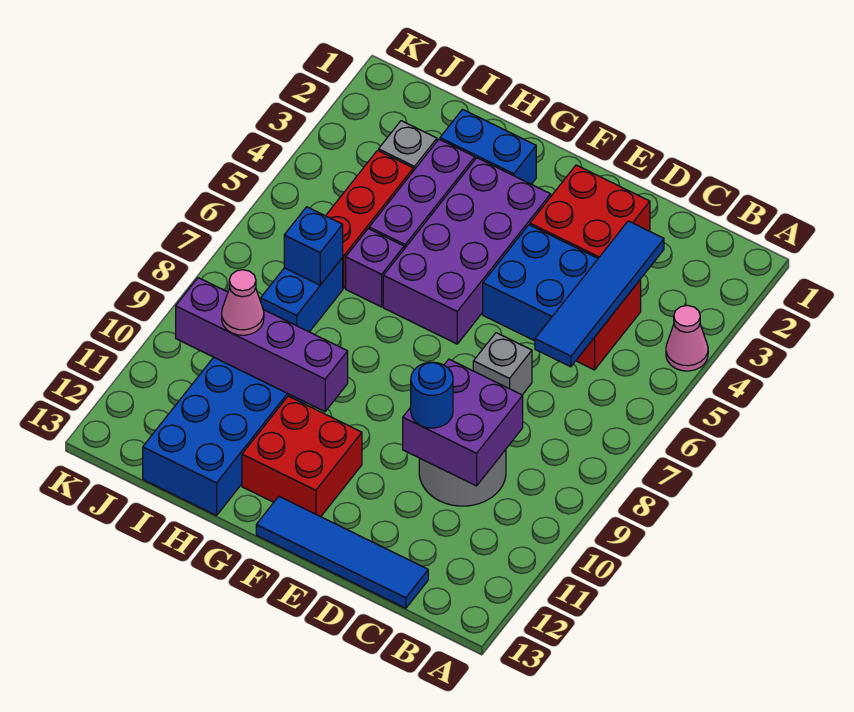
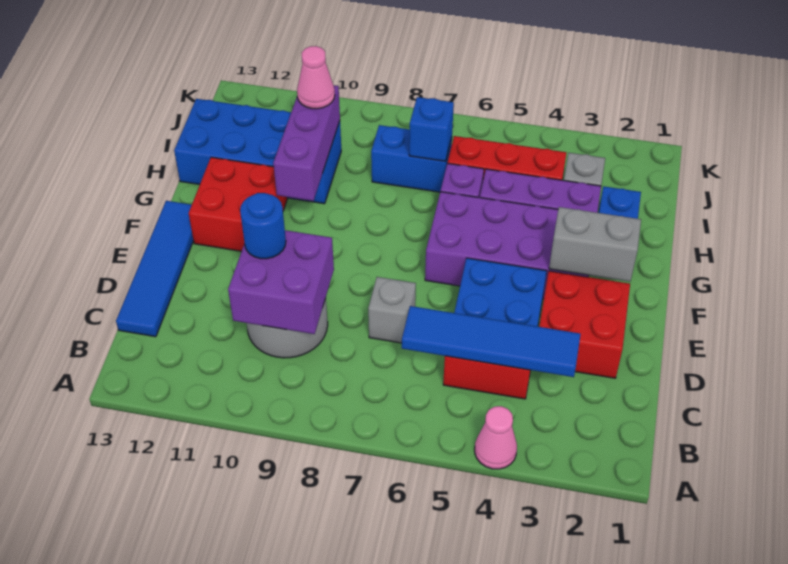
none -> grey brick F2:F3 level 2
purple brick G10:J10 level 2 -> purple brick G10:I10 level 2

